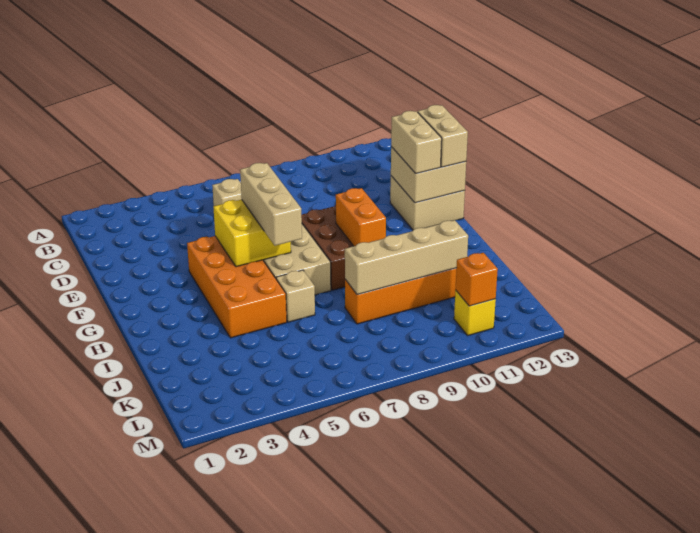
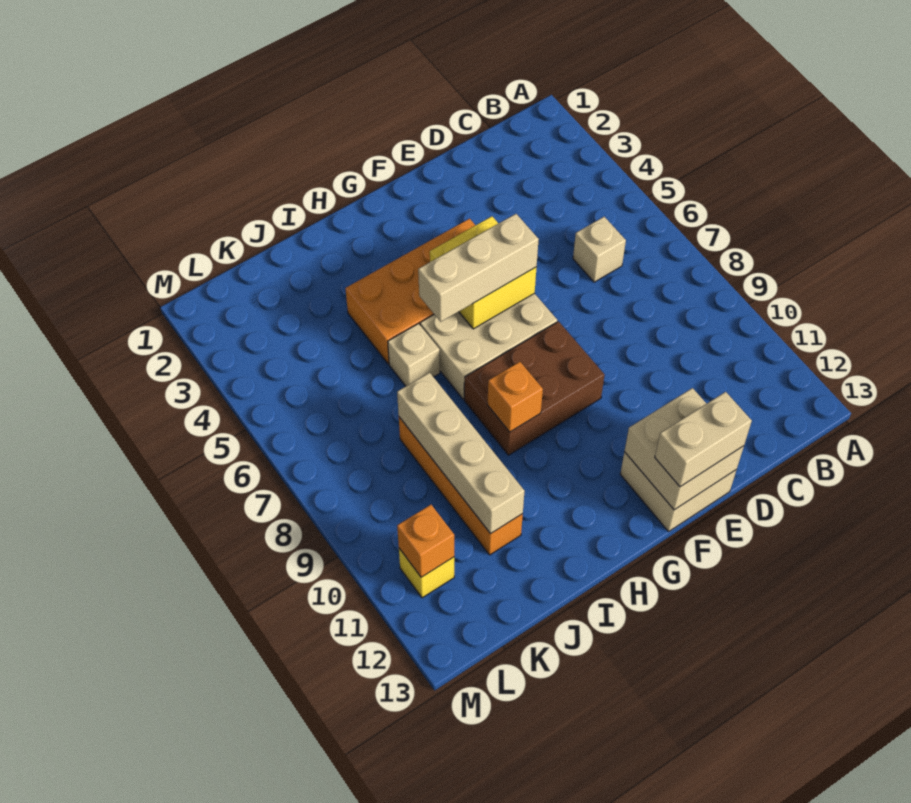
tan brick E12:F12 level 3 -> none
orange brick G9:H9 level 2 -> orange brick H9 level 2

